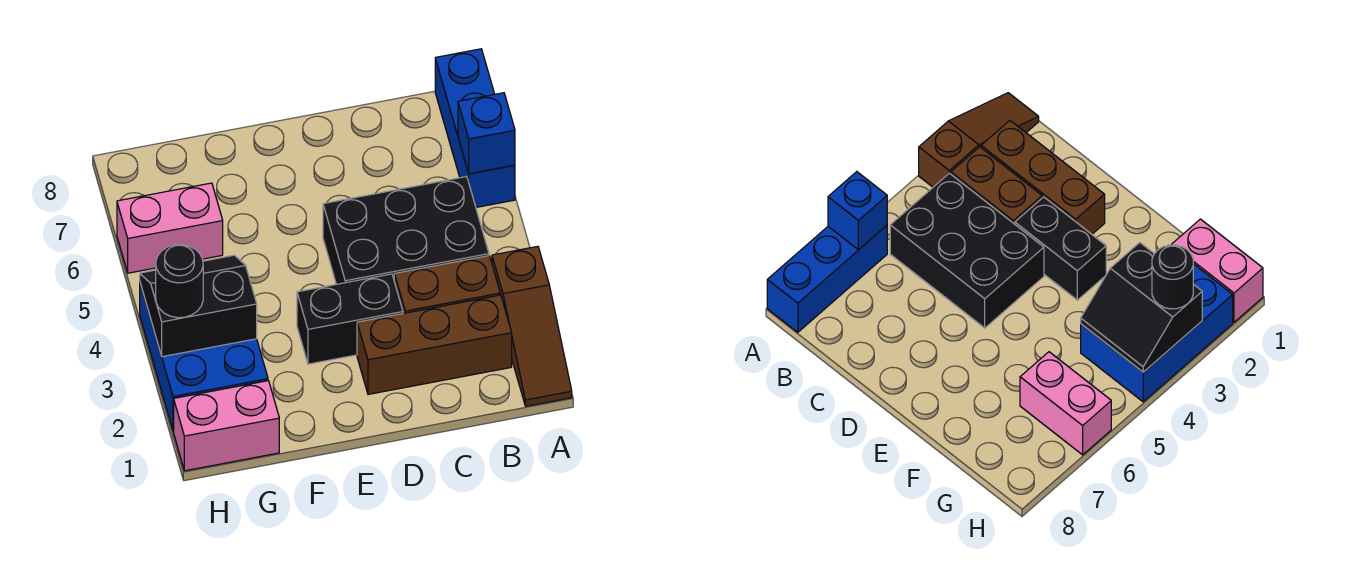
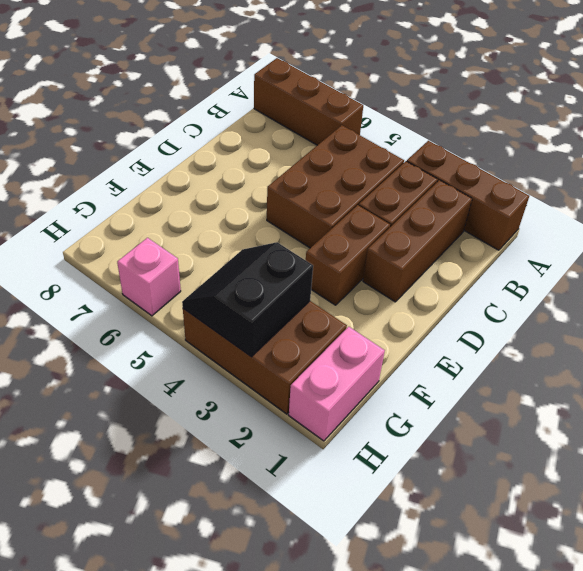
brown slope A1:A3 level 1 top 3 -> brown brick A1:A3 level 1
blue brick A6:A8 level 1 -> brown brick A6:A8 level 1
blue brick A6 level 2 -> none
black brick B4:D5 level 1 -> brown brick B4:D5 level 1
black brick D3:E3 level 1 -> brown brick D3:E3 level 1
blue brick G2:H4 level 1 -> brown brick G2:H4 level 1
pink brick G6:H6 level 1 -> pink brick H6 level 1
black round brick H3 level 3 -> none

